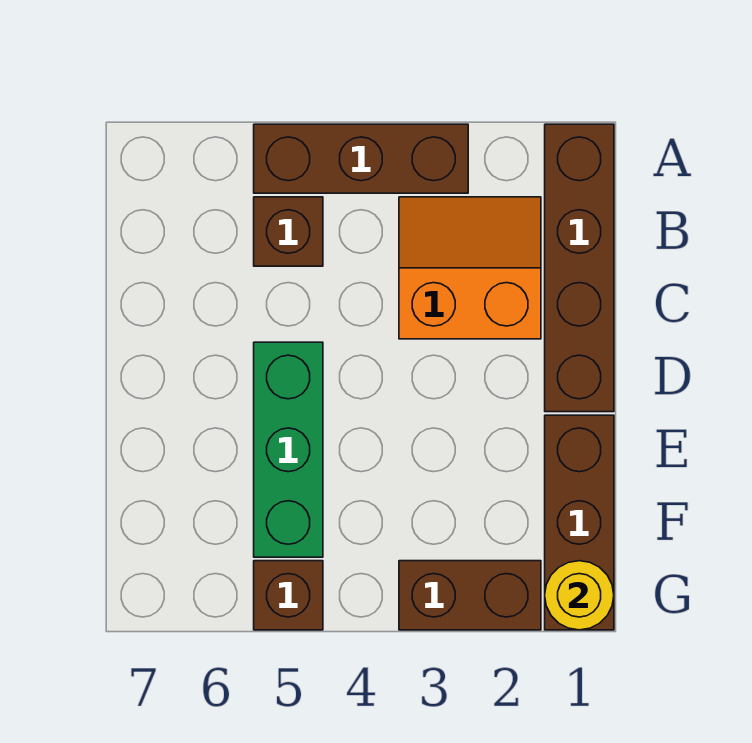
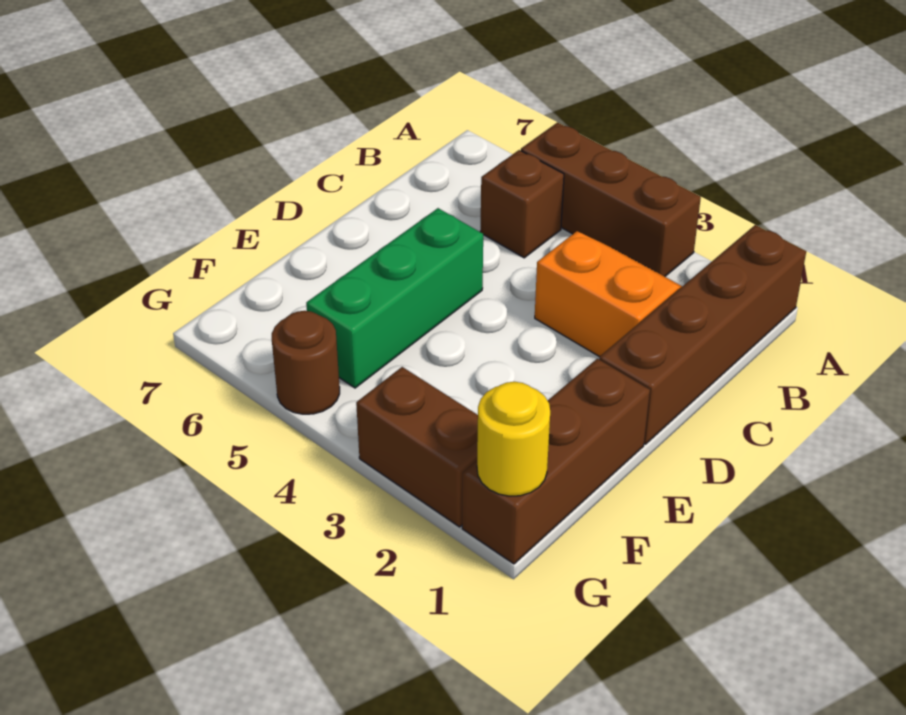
brown brick G5 level 1 -> brown round brick G5 level 1

